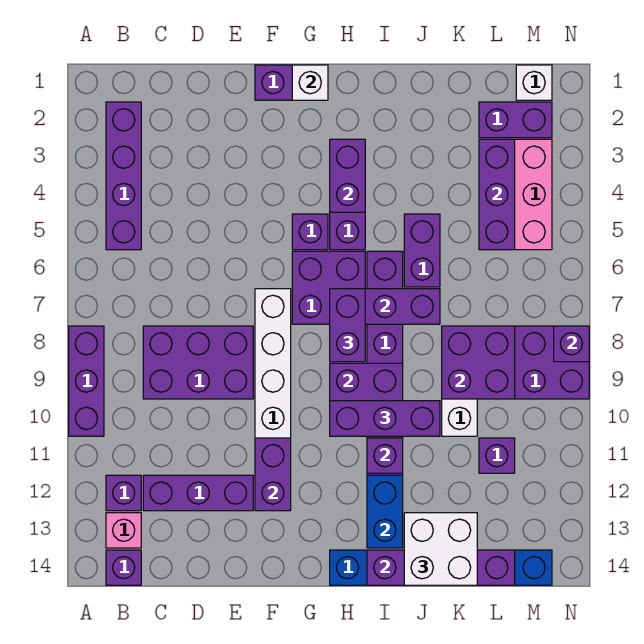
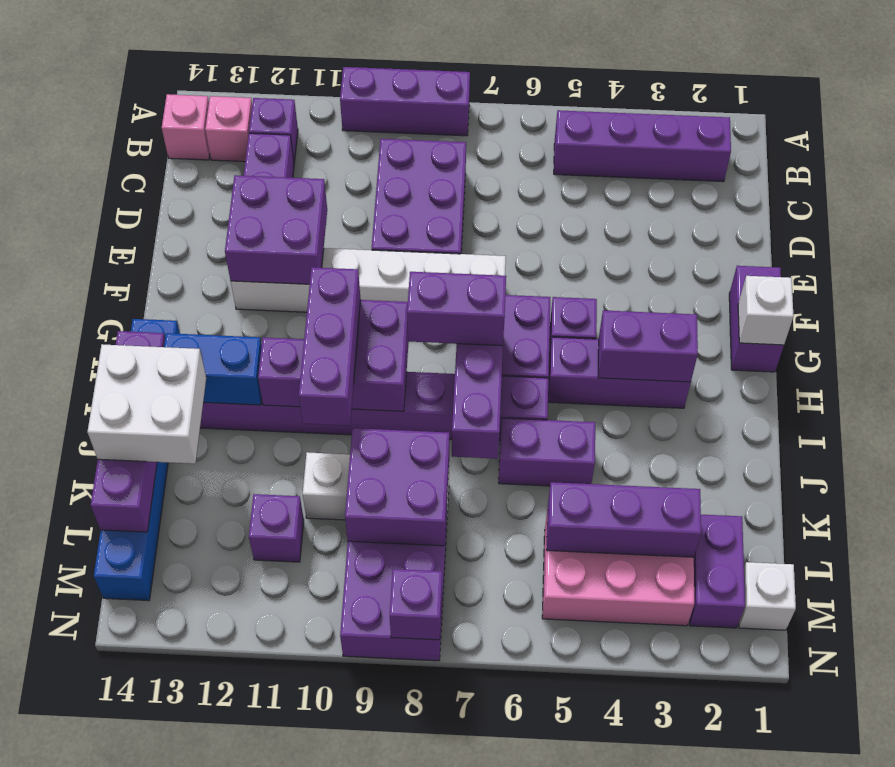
purple brick B14 level 1 -> pink brick B14 level 1
purple brick F11:F12 level 2 -> purple brick E11:F12 level 2

